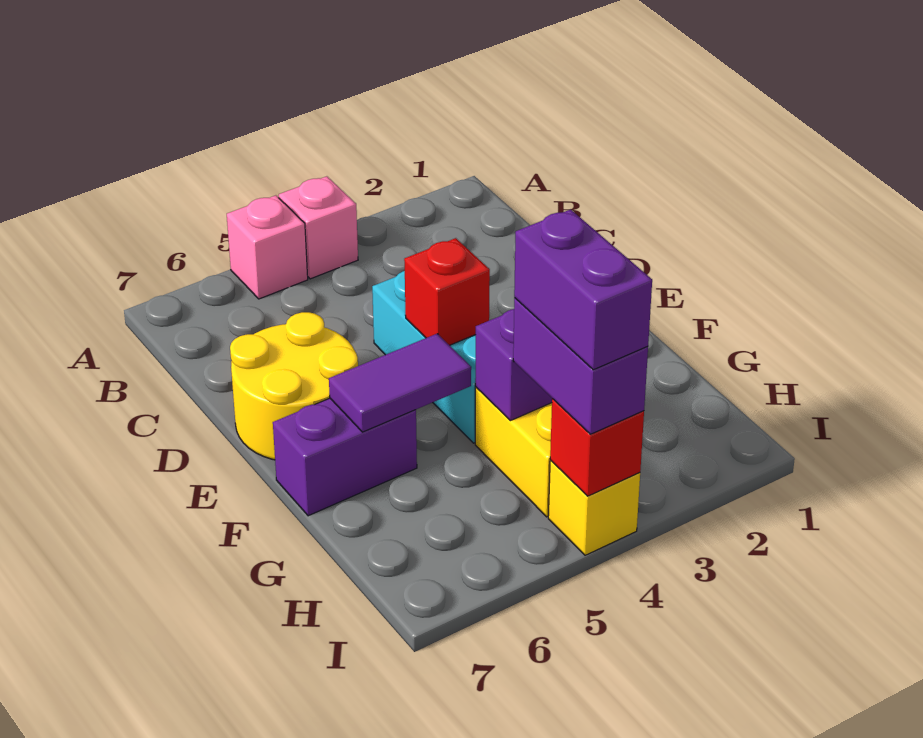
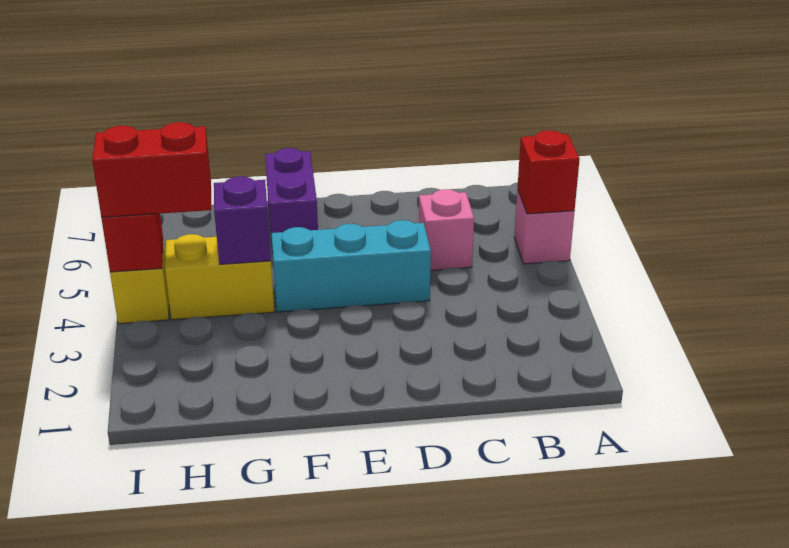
pink brick A4 level 1 -> pink brick C5 level 1
yellow round brick D6:E7 level 1 -> none
red brick E4 level 2 -> red brick A5 level 2
purple tile F5:F6 level 2 -> none
purple brick H4:I4 level 3 -> red brick H4:I4 level 3
purple brick H4:I4 level 4 -> none

